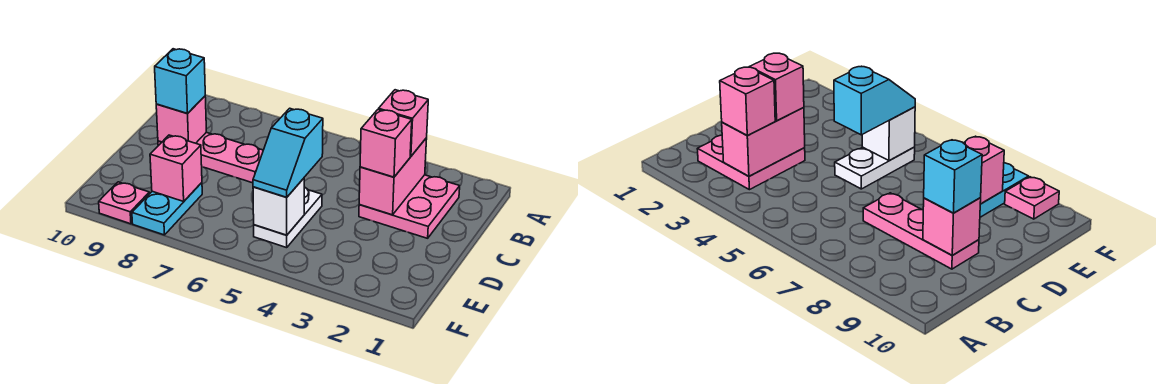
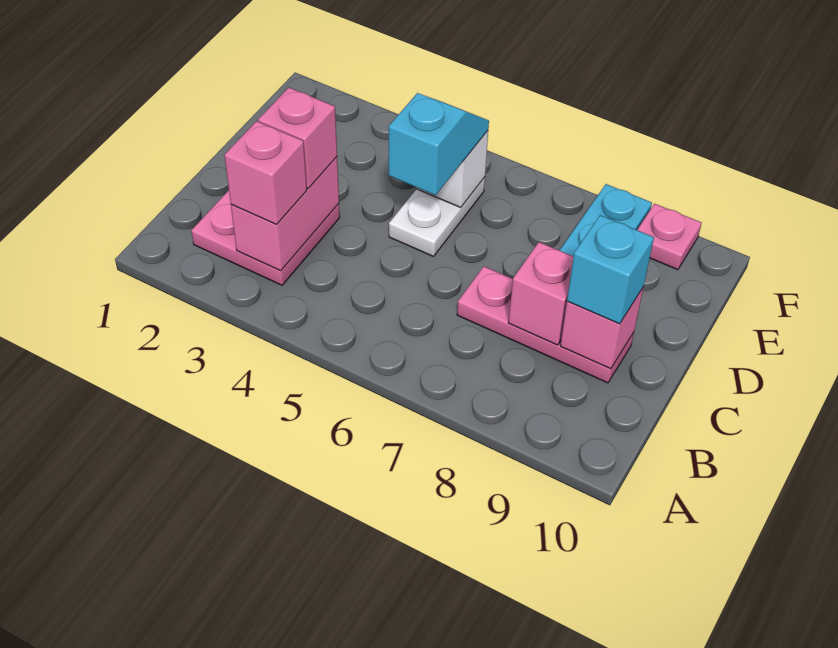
pink brick E8 level 2 -> pink brick C8 level 2

